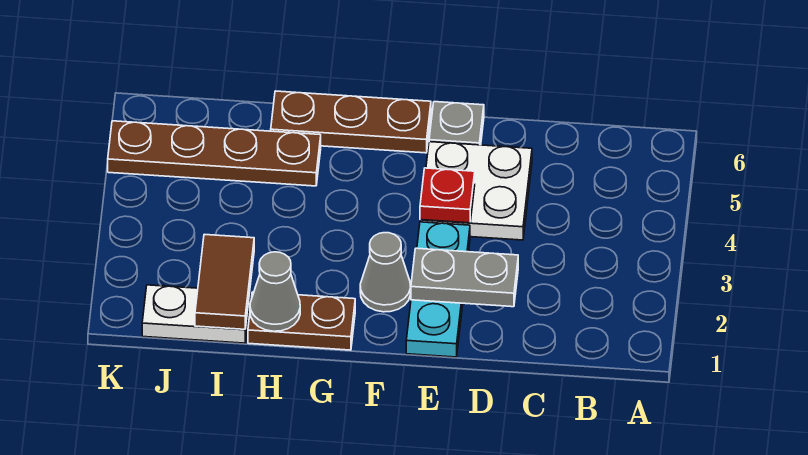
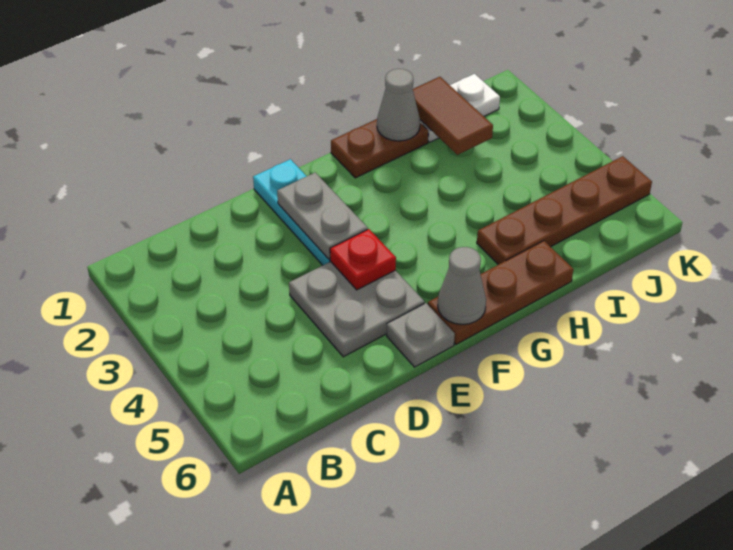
grey plate D2:E2 level 2 -> grey plate E2:E3 level 2
white plate D4:E5 level 1 -> grey plate D4:E5 level 1
grey cone F2 level 1 -> grey cone F6 level 2

